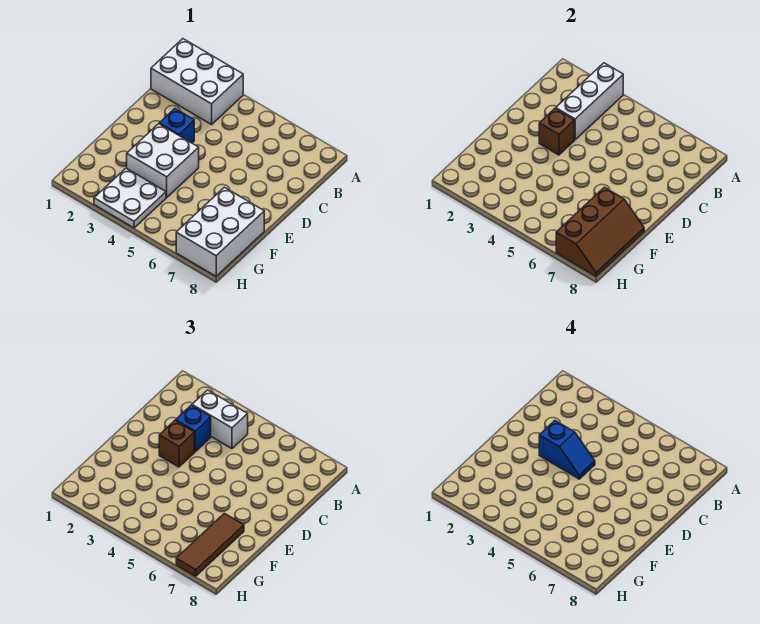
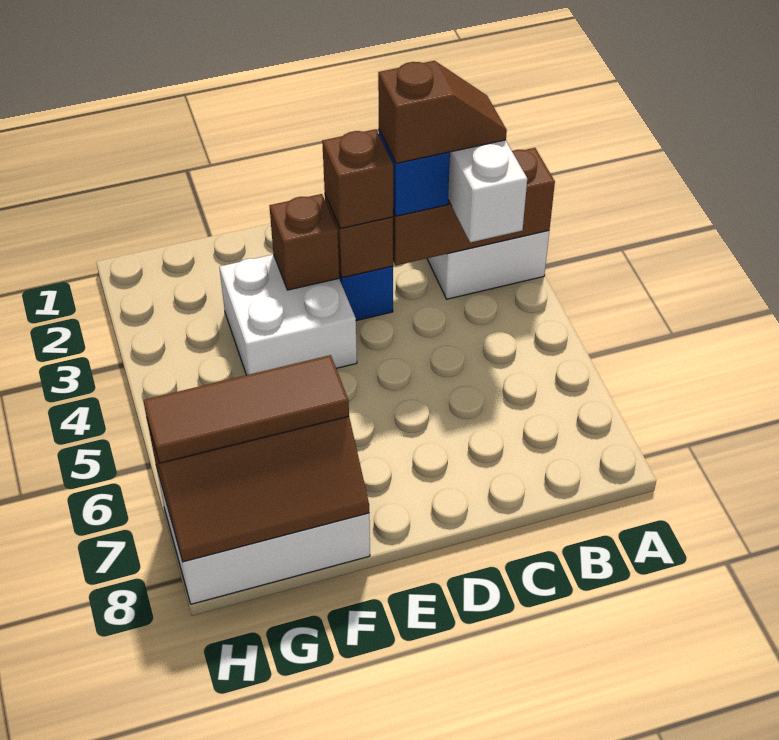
white brick A3:C3 level 2 -> brown brick A3:C3 level 2
none -> brown slope B3:C3 level 4 top C
blue slope D3:D4 level 4 top 3 -> none
none -> brown brick E3 level 2
white plate G3:H4 level 1 -> none

